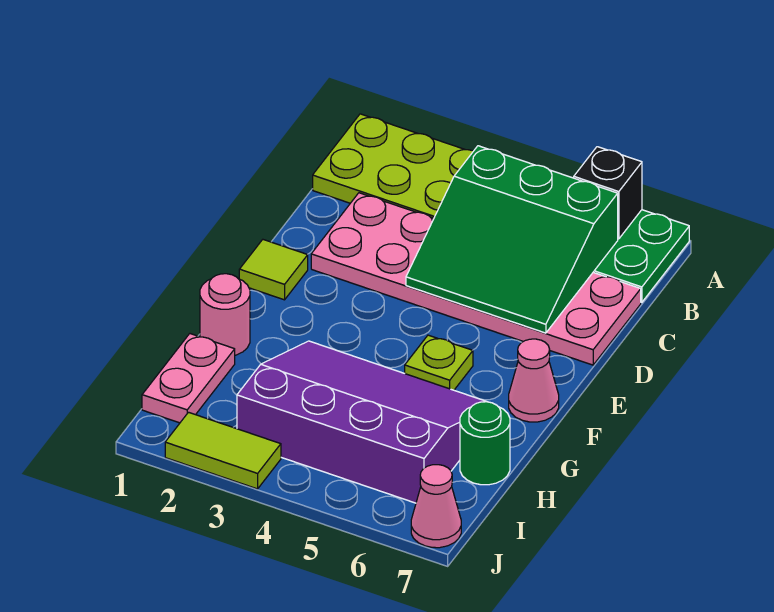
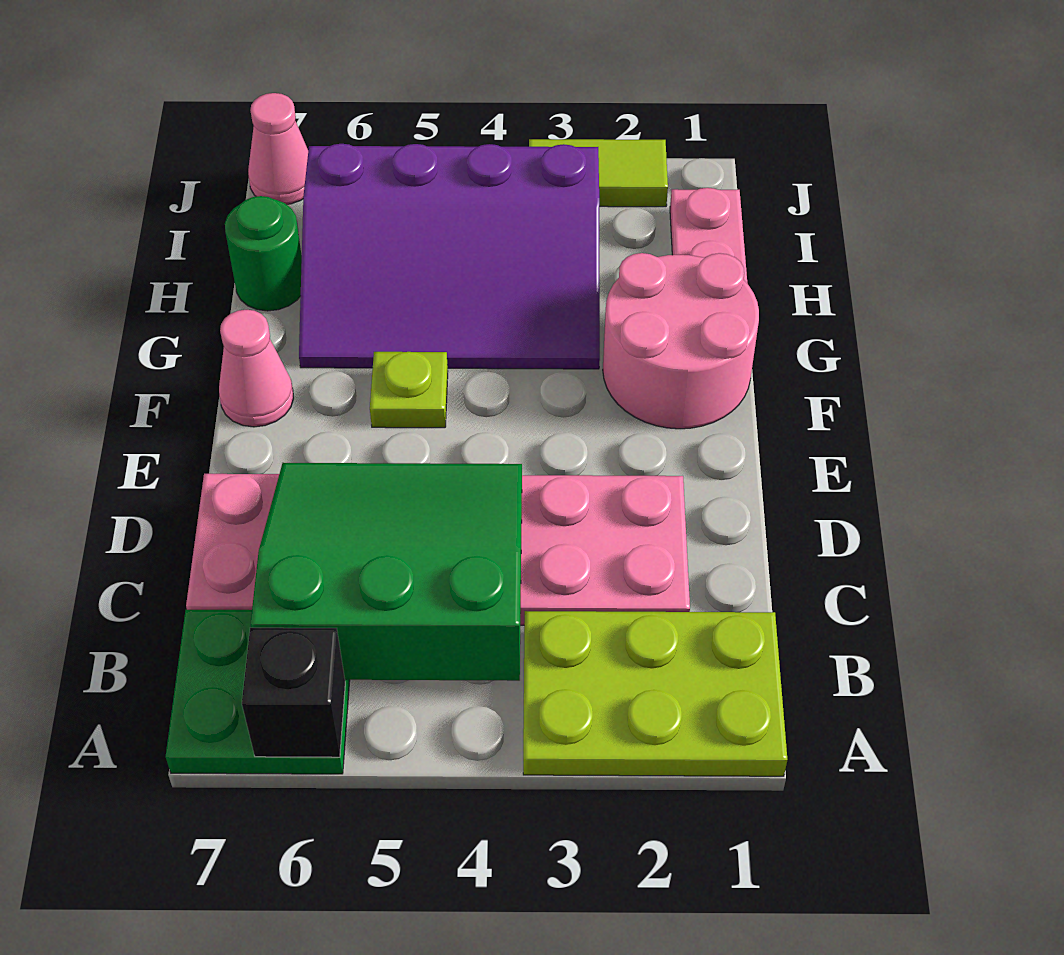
lime tile E1 level 1 -> none
pink round brick G1 level 1 -> pink round brick F1:G2 level 1

